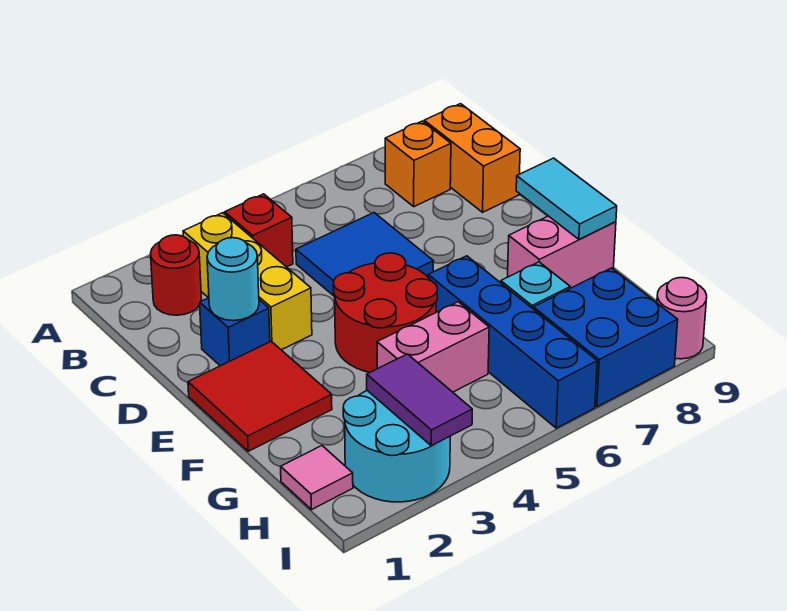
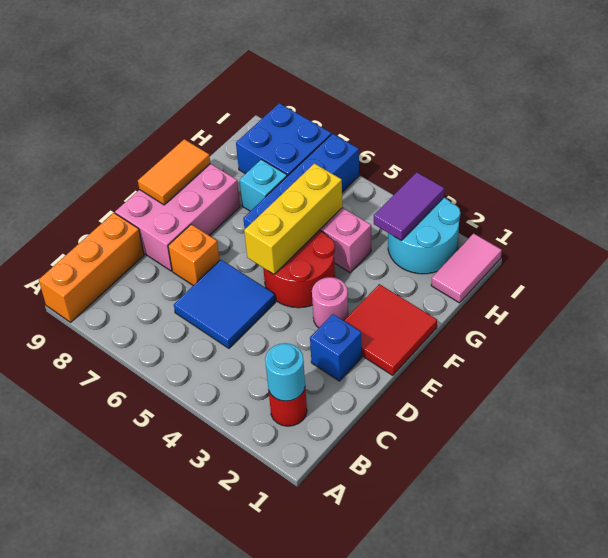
yellow brick B3:D3 level 1 -> yellow brick E5:G5 level 2
red brick B4 level 1 -> none
orange brick B8 level 1 -> orange brick D7 level 1
orange brick B9:C9 level 1 -> orange brick A9:C9 level 1
cyan round brick D2 level 2 -> cyan round brick B2 level 2
cyan tile E9:F9 level 2 -> orange tile E9:F9 level 2
pink brick F8:F9 level 1 -> pink brick D8:F9 level 1
pink tile H1 level 1 -> pink tile H1:I1 level 1
pink round brick I9 level 1 -> pink round brick E3 level 1

